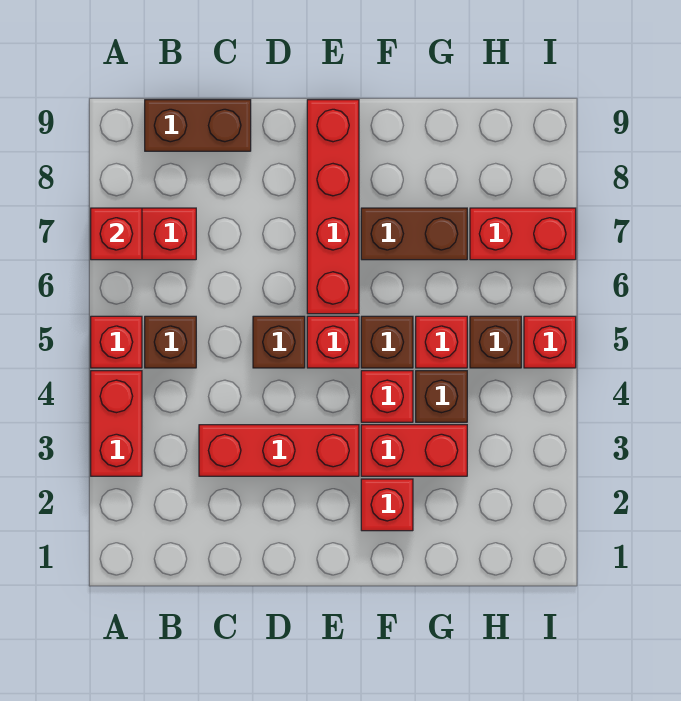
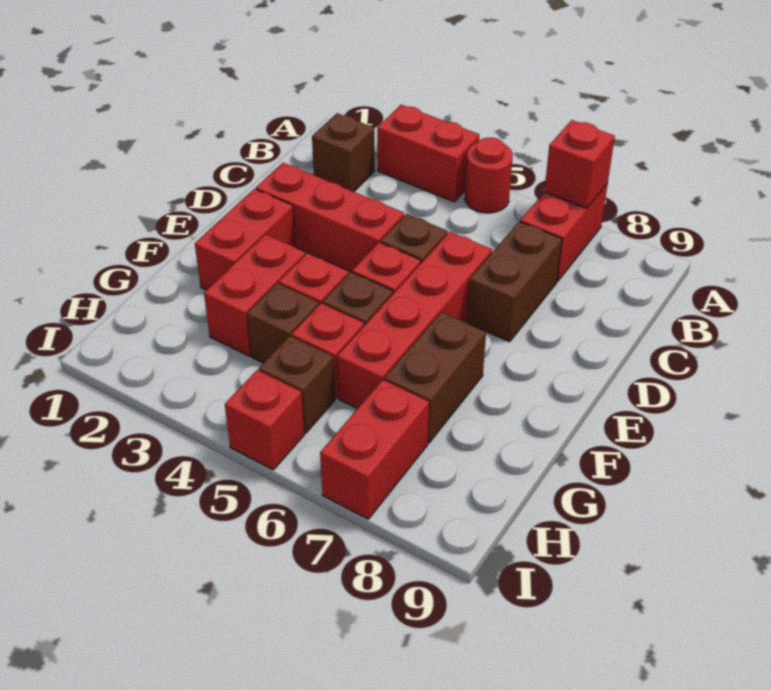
red brick A5 level 1 -> red round brick A5 level 1
brown brick B5 level 1 -> brown brick B2 level 1
brown brick B9:C9 level 1 -> brown brick C7:D7 level 1
red brick C3:E3 level 1 -> red brick D2:D4 level 1
red brick E6:E9 level 1 -> red brick D6:G6 level 1
red brick F2 level 1 -> red brick E2:F2 level 1

